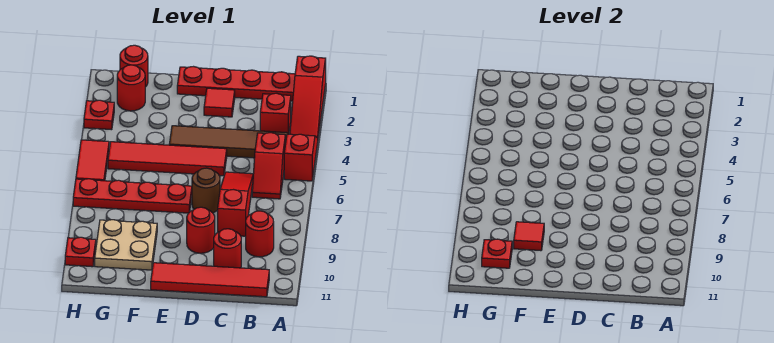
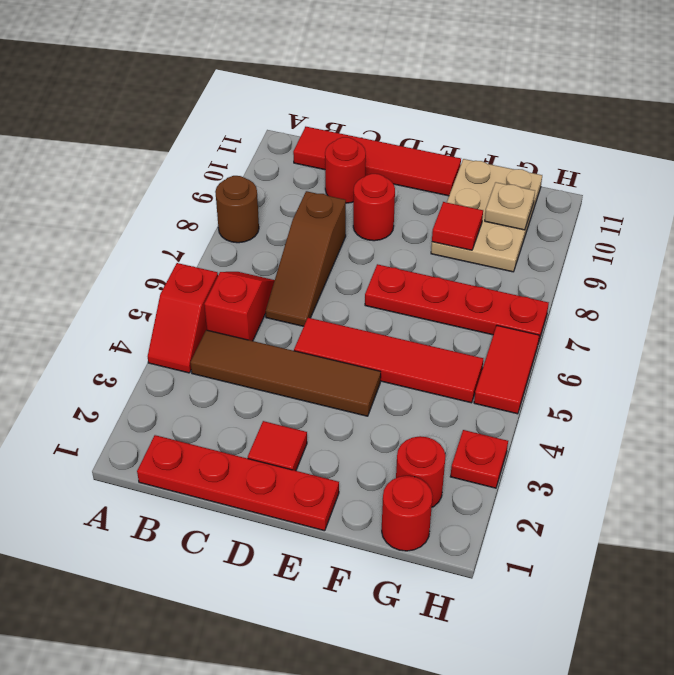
red slope A1:A3 level 1 top 1 -> none
red brick B3 level 1 -> none
red round brick B9 level 1 -> none
red slope C6:C8 level 1 top 8 -> brown slope C6:C8 level 1 top 8
brown round brick D7 level 1 -> brown round brick A8 level 1
tan plate F9:G10 level 1 -> tan plate F9:G11 level 1
red plate G10 level 2 -> tan plate G10 level 2
red plate H10 level 1 -> none

